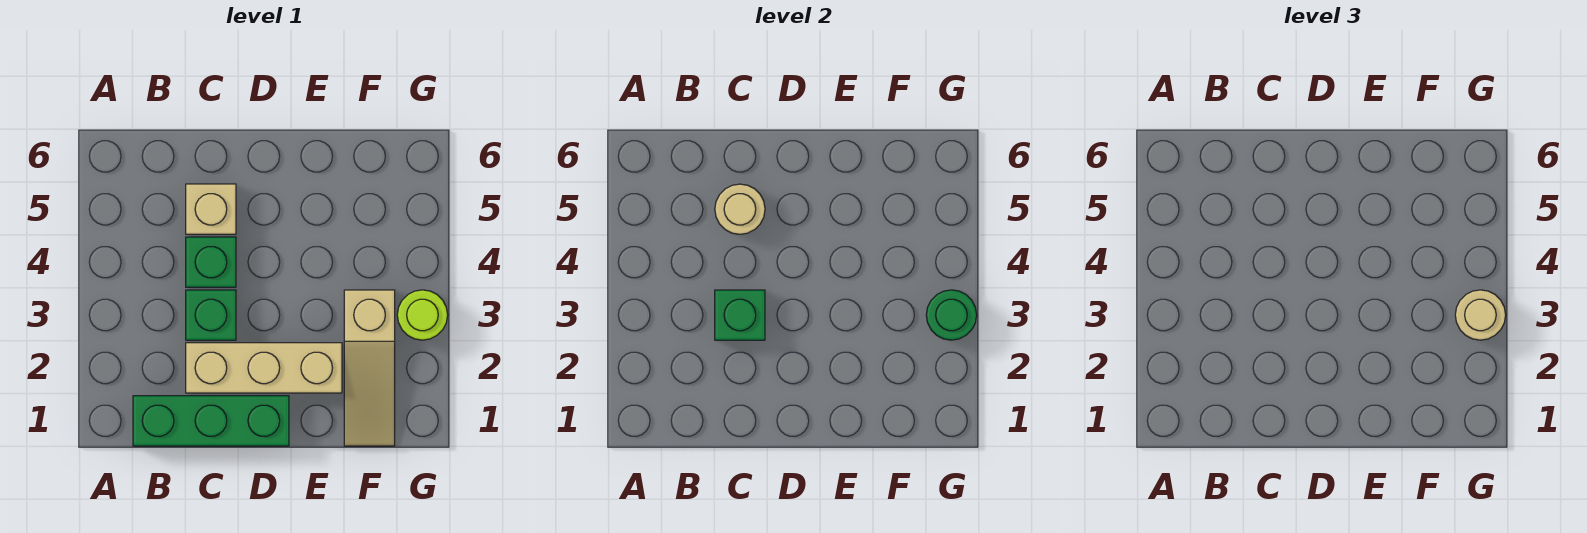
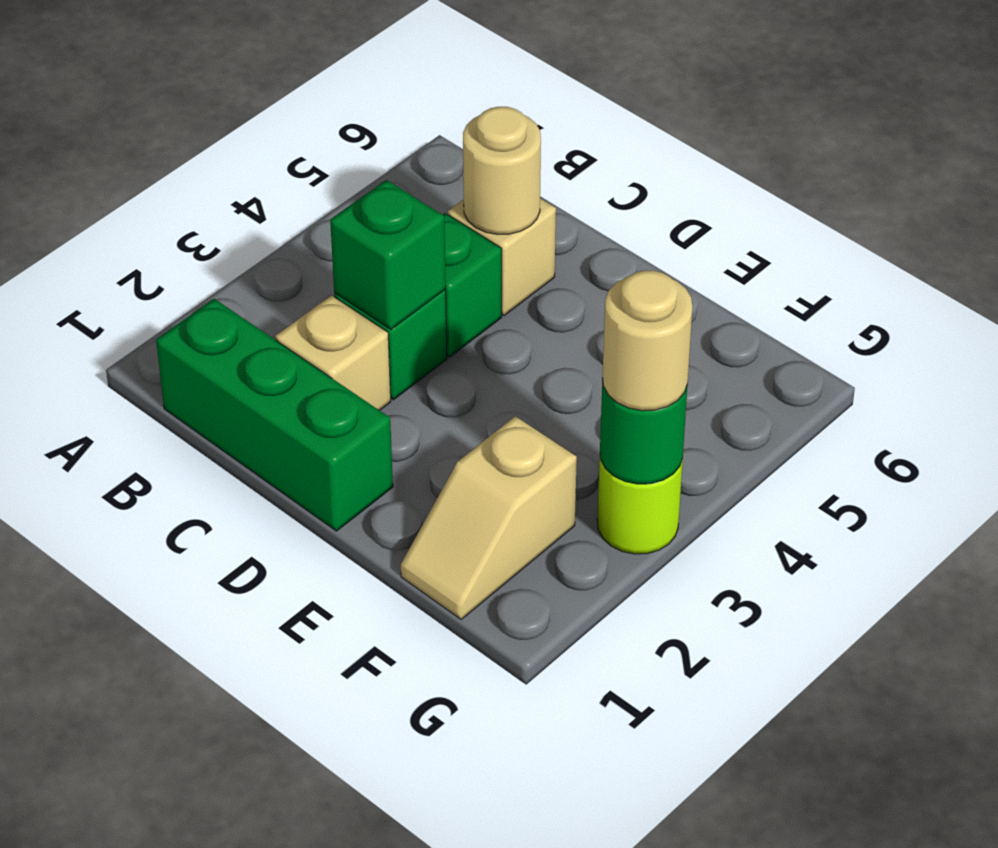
tan brick C2:E2 level 1 -> tan brick C2 level 1
tan slope F1:F3 level 1 top 3 -> tan slope F1:F2 level 1 top 2

